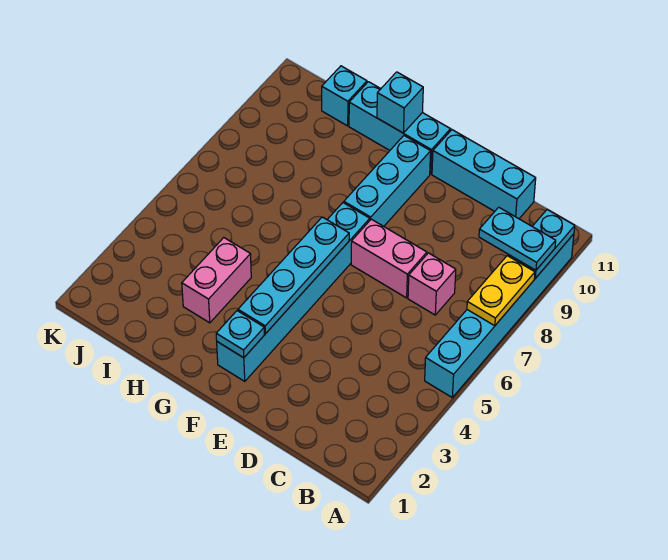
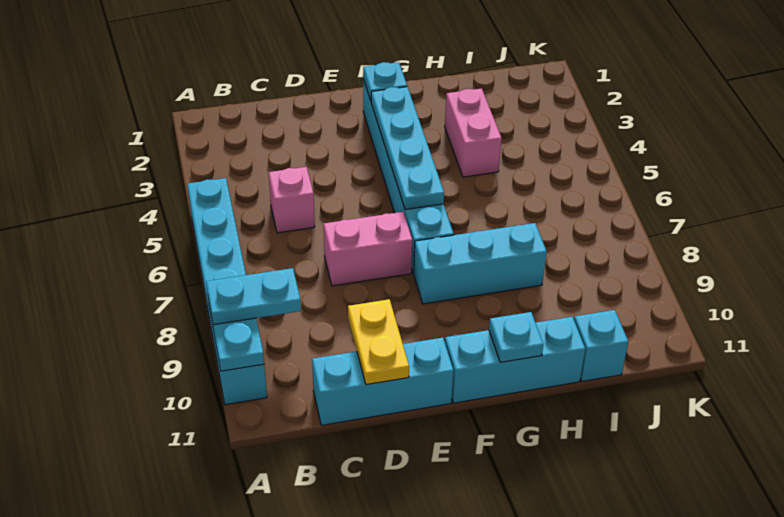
yellow plate A7:A8 level 2 -> yellow plate D10:D11 level 2
pink brick C7 level 1 -> pink brick C5 level 1
cyan brick F8:F10 level 1 -> cyan brick F8:H8 level 1
cyan brick G11 level 2 -> cyan plate G11 level 2

